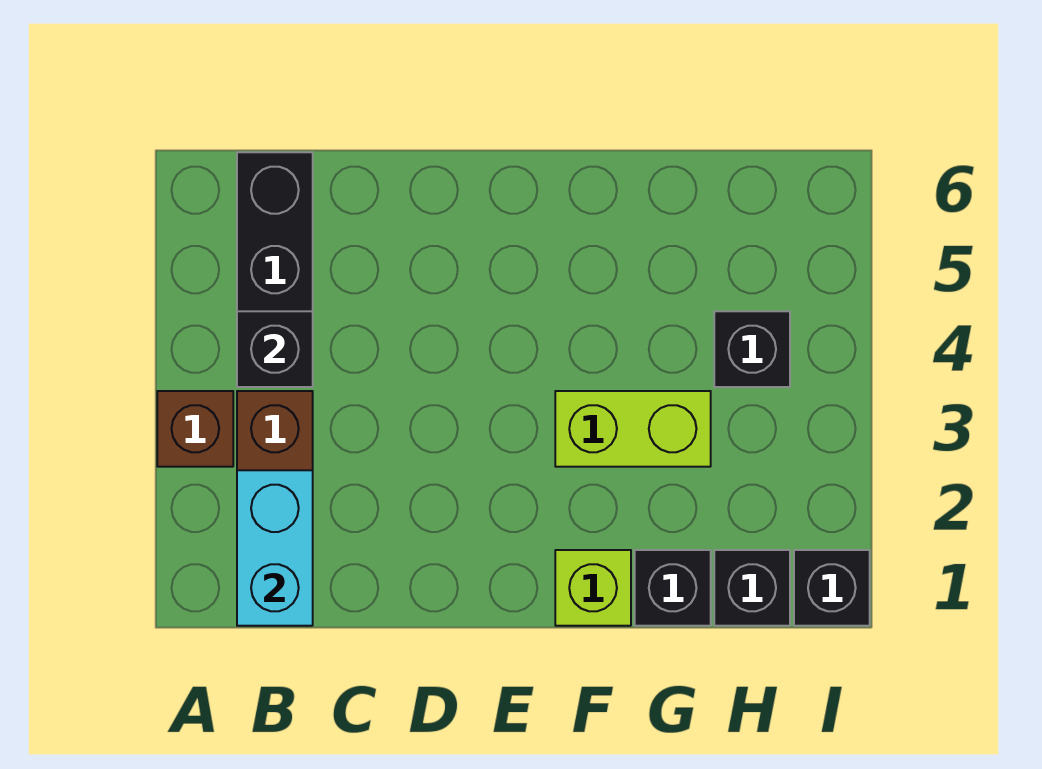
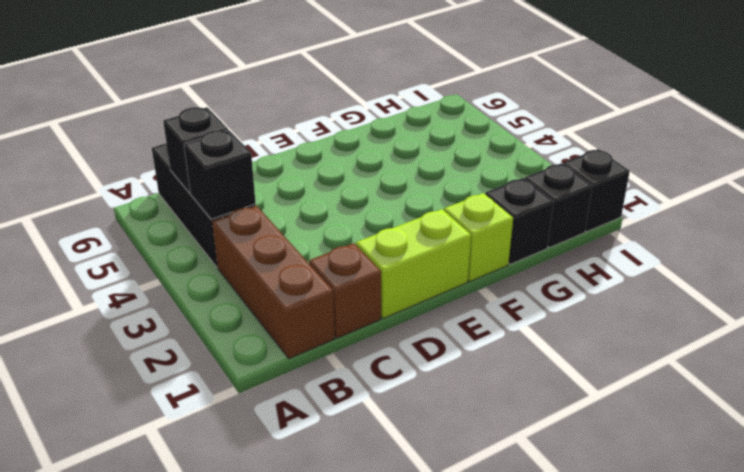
brown brick A3 level 1 -> brown brick C1 level 1
cyan brick B1:B2 level 2 -> none
lime brick F3:G3 level 1 -> lime brick D1:E1 level 1
black brick H4 level 1 -> black brick B5 level 2

